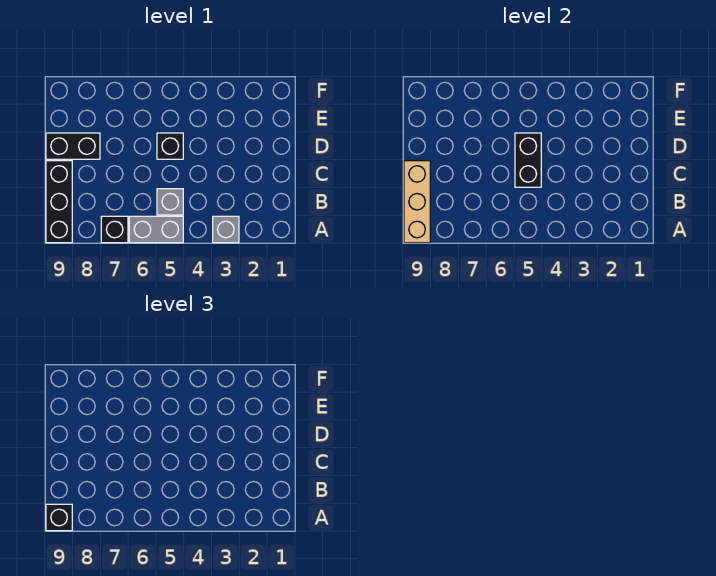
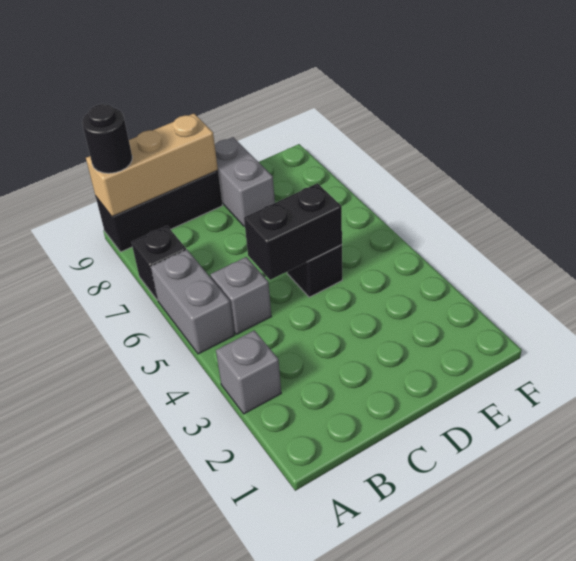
black brick A9 level 3 -> black round brick A9 level 3
black brick D8:D9 level 1 -> grey brick D8:D9 level 1

